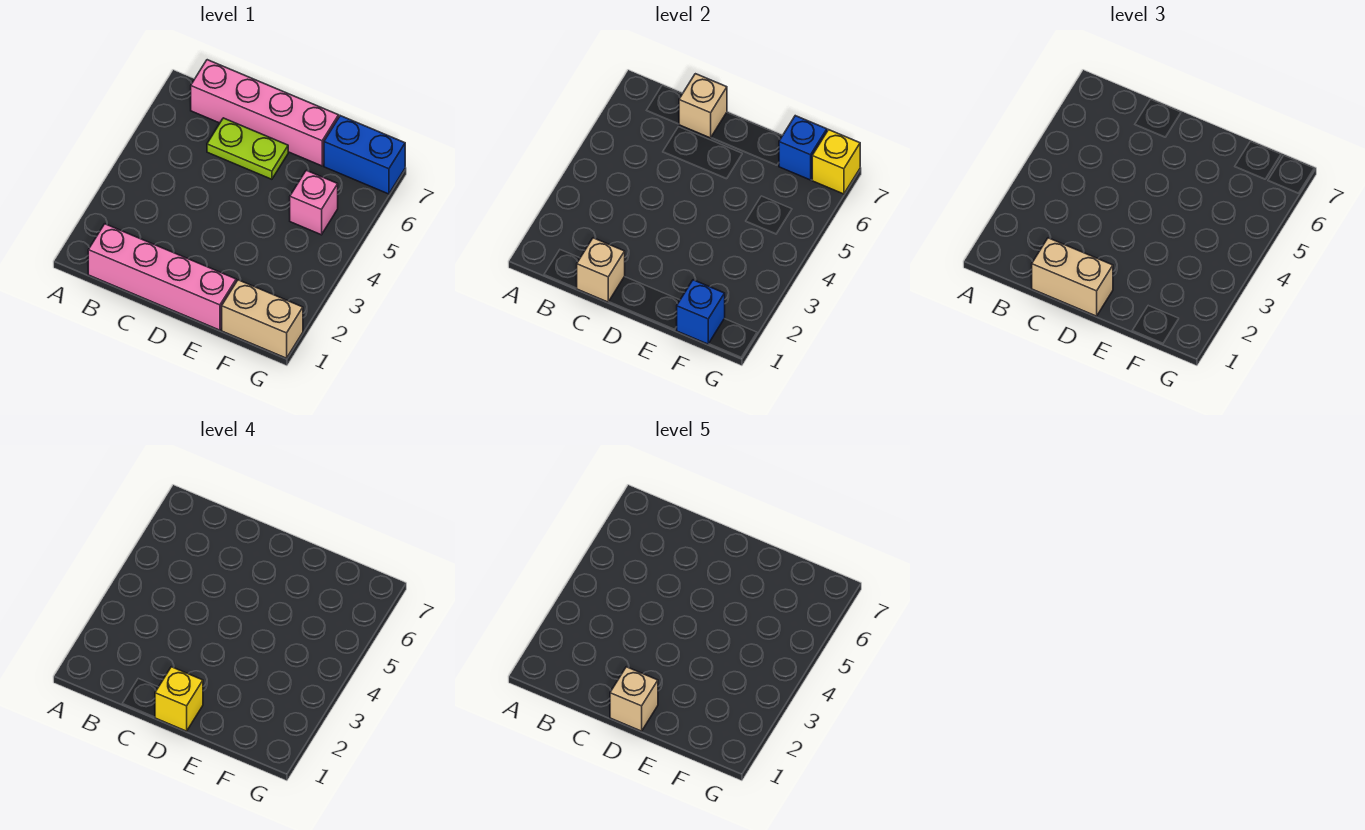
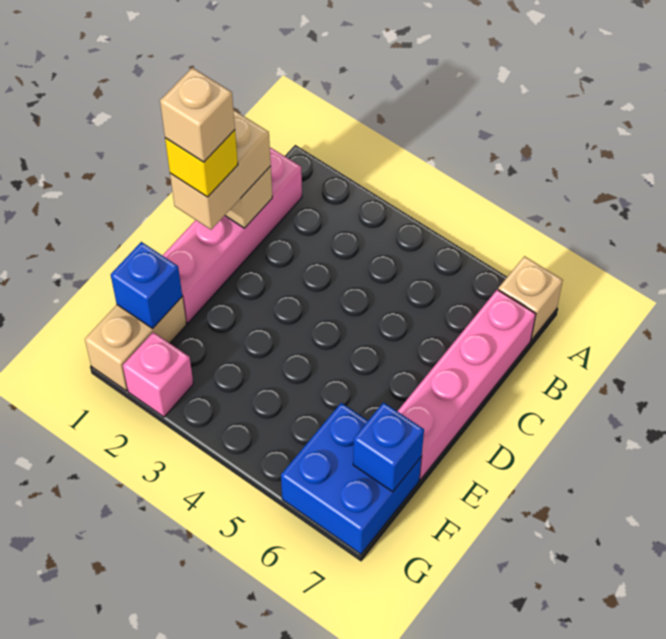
lime plate C6:D6 level 1 -> none
tan brick C7 level 2 -> tan brick A7 level 1
pink brick F5 level 1 -> pink brick G2 level 1
blue brick F7:G7 level 1 -> blue brick F6:G7 level 1
yellow brick G7 level 2 -> none

